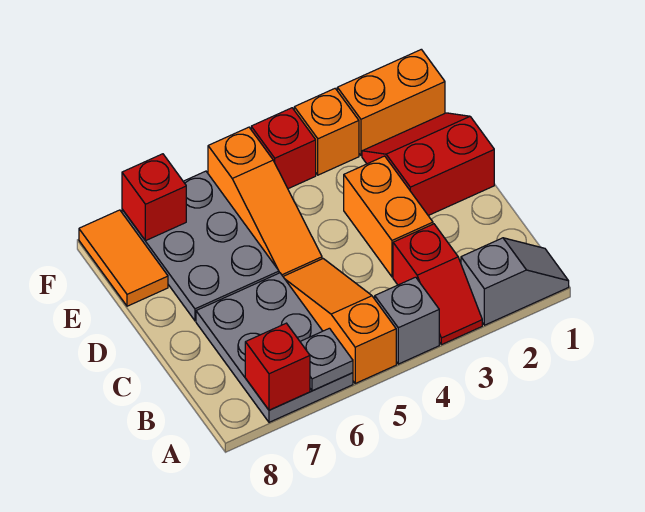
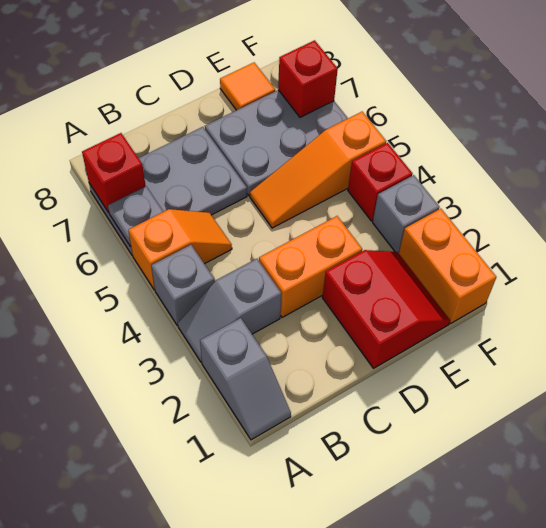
red slope A3:B3 level 1 top B -> grey slope A3:B3 level 1 top B
orange slope A5:C5 level 1 top A -> orange slope A5:B5 level 1 top A
orange tile E8:F8 level 1 -> orange tile E8 level 1
orange brick F3 level 1 -> grey brick F3 level 1

